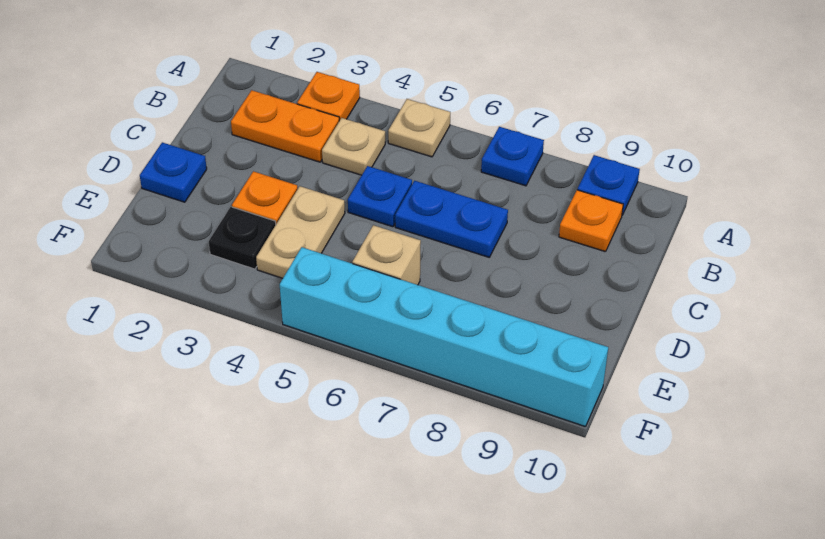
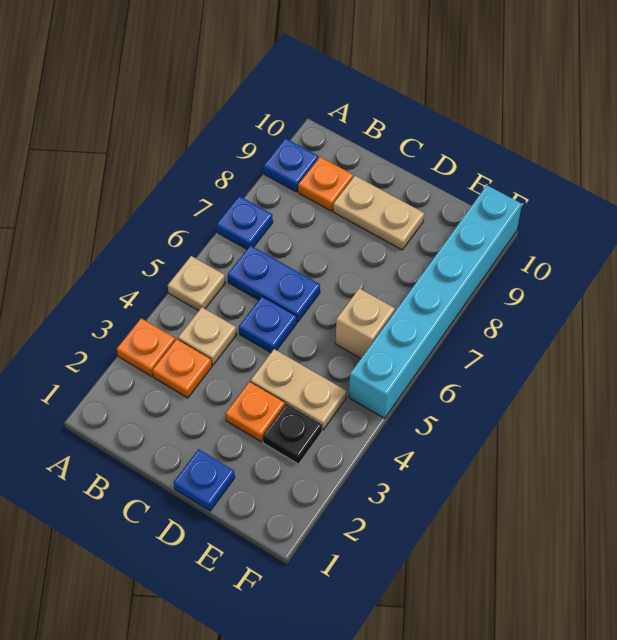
orange plate B2:B3 level 1 -> orange plate B3 level 1
blue plate C6:C7 level 1 -> blue plate B6:C6 level 1
none -> tan plate C9:D9 level 1

